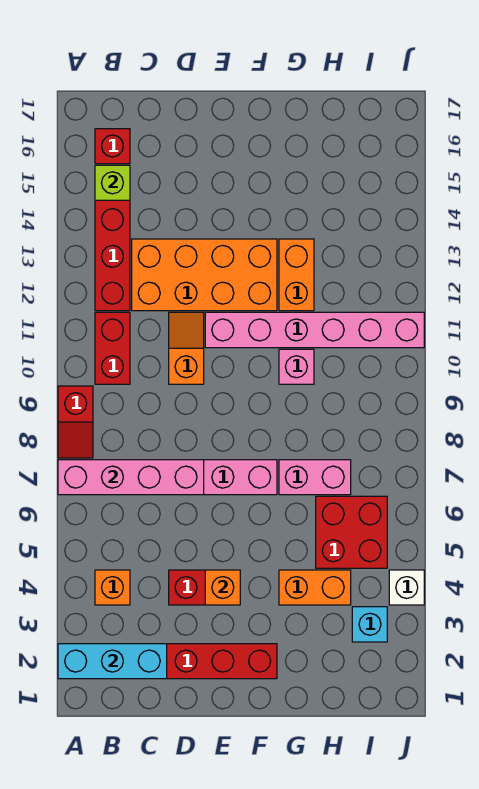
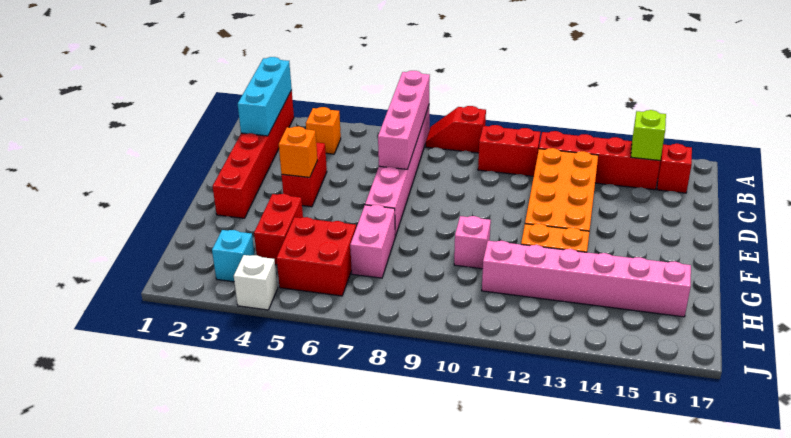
orange slope D10:D11 level 1 top 10 -> none
pink brick E11:J11 level 1 -> pink brick H11:H16 level 1
orange brick G4:H4 level 1 -> red brick G4:H4 level 1

